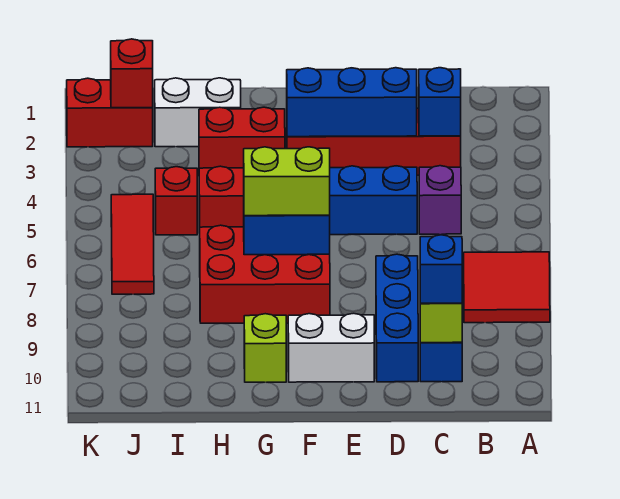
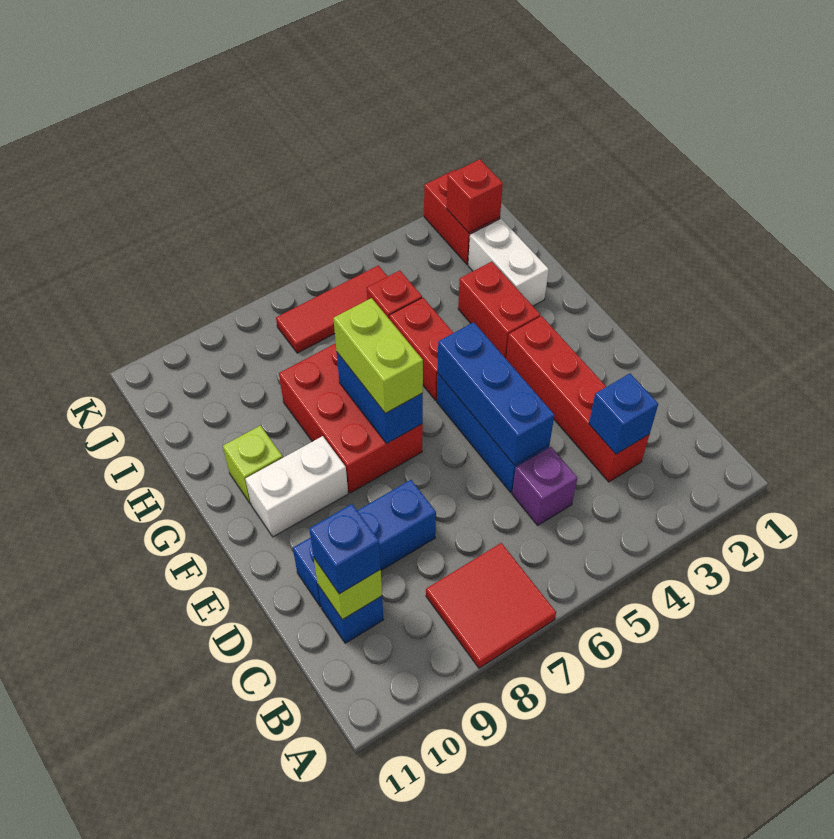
blue brick D3:F3 level 2 -> blue brick D5:F5 level 2
white brick E10:F10 level 1 -> white brick F9:F10 level 1

